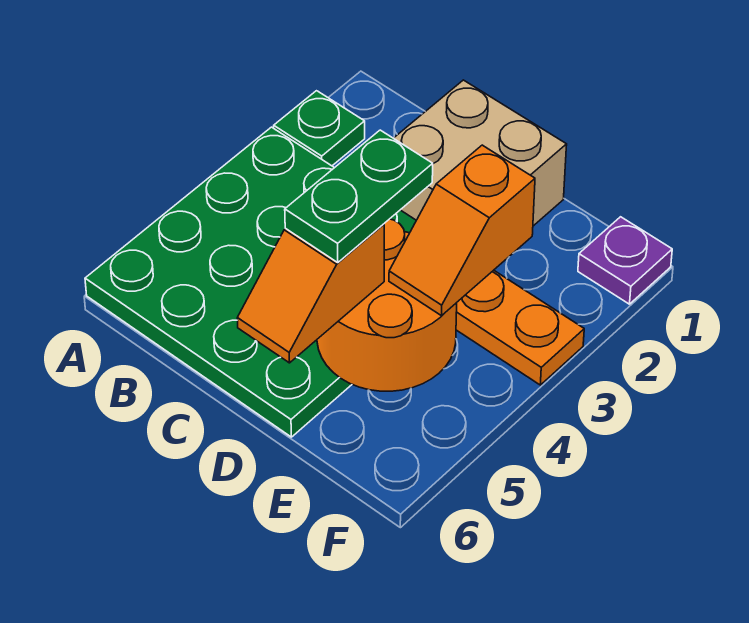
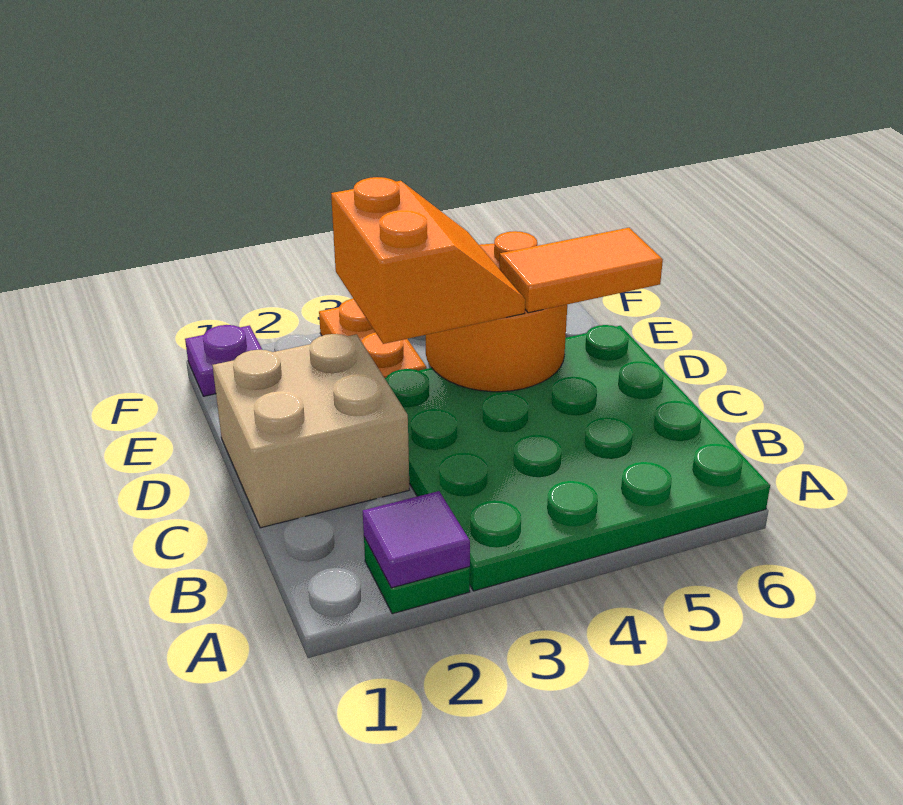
none -> purple tile A2 level 2
green plate D4:D5 level 4 -> none
orange slope D5:D6 level 3 top 5 -> orange tile D5:D6 level 3
orange slope E3:E4 level 3 top 3 -> orange slope D3:E4 level 3 top 3

